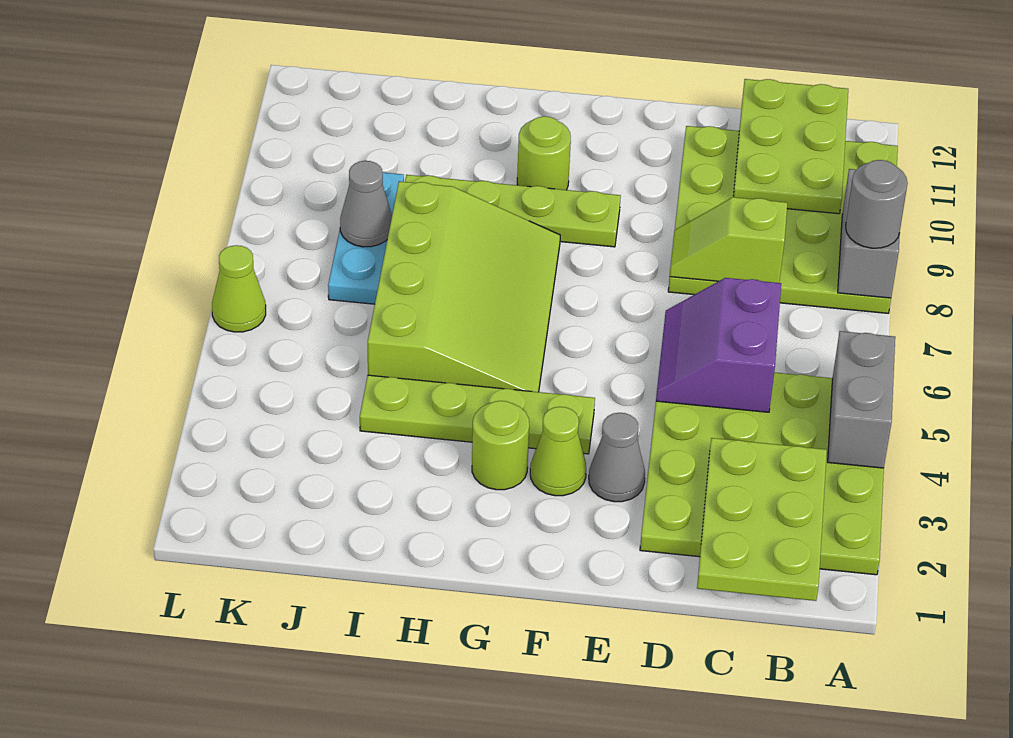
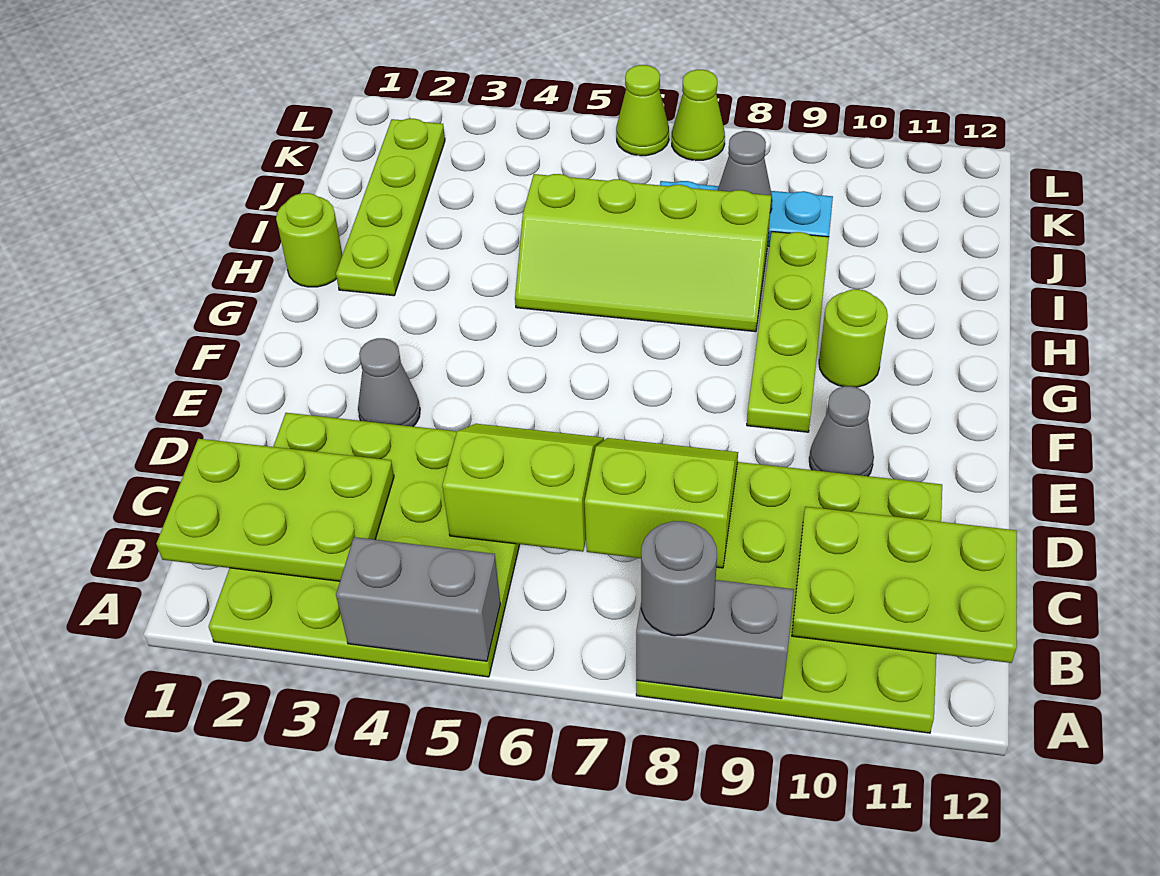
purple slope C5:D6 level 2 top C -> lime slope C5:D6 level 2 top C
lime slope C8:D8 level 2 top C -> lime slope C7:D8 level 2 top C
none -> grey cone E10 level 1
lime cone F3 level 1 -> lime cone L7 level 1
lime plate F4:I4 level 1 -> lime plate H2:K2 level 1
lime round brick G3 level 1 -> lime round brick H1 level 1
lime slope G5:I8 level 1 top I -> lime slope H5:I8 level 1 top I

